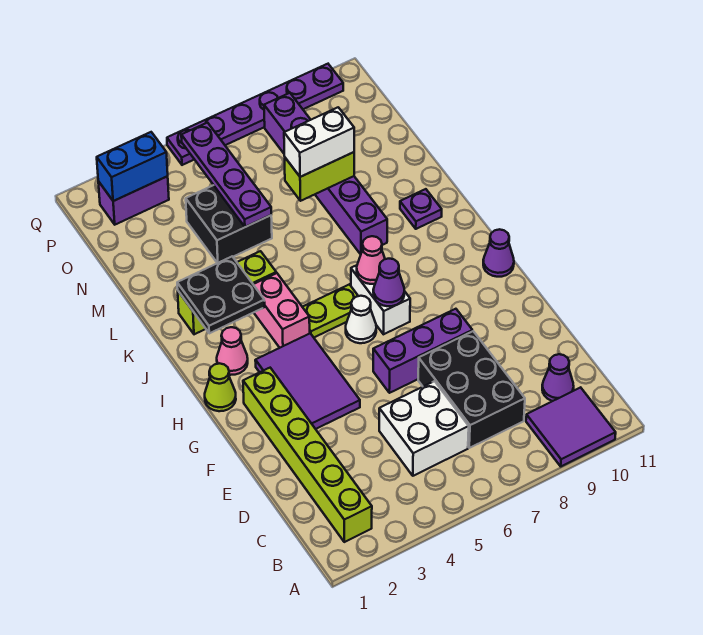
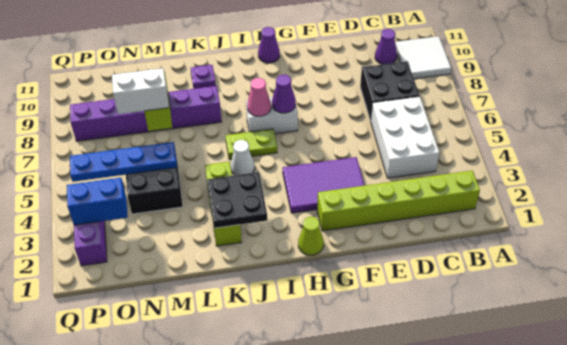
purple tile A9:B10 level 1 -> white tile A9:B10 level 1
white brick C5:D6 level 1 -> white brick C4:D6 level 1
black brick C7:E8 level 1 -> black brick C7:D8 level 1
purple brick F6:F8 level 1 -> none
white cone H6 level 1 -> white cone J5 level 1
pink cone I2 level 1 -> none
pink brick I4:J4 level 1 -> none
lime plate I5:I6 level 1 -> lime plate I6:J6 level 1
purple plate M5:P5 level 2 -> blue plate M5:P5 level 2
white brick M7:M8 level 3 -> white brick M7:N7 level 3
blue brick P2:P3 level 2 -> blue brick O3:P3 level 2
purple plate Q5:Q10 level 1 -> none

